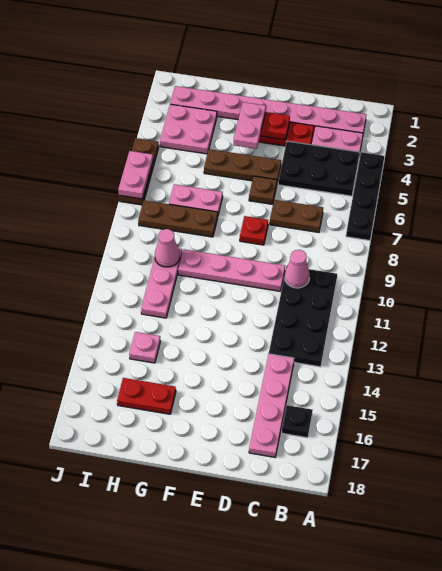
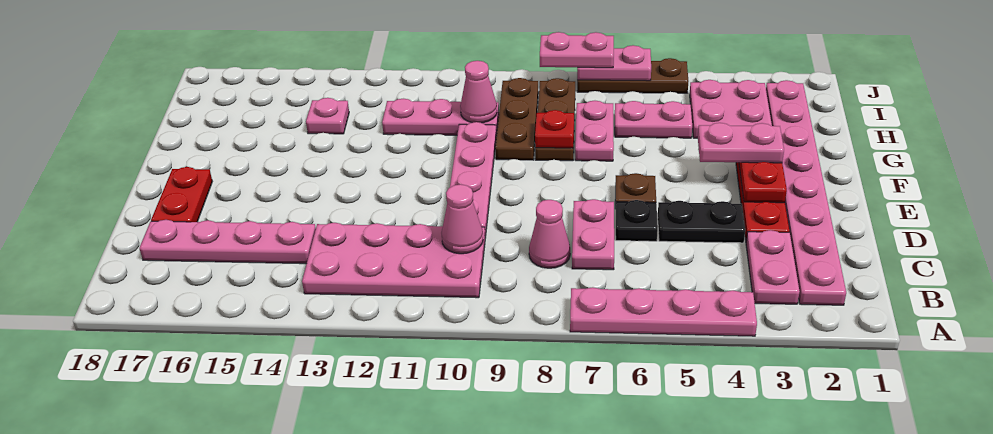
black plate A4:A7 level 1 -> pink plate A4:A7 level 1
black plate B4:D5 level 1 -> black plate D4:D5 level 1
black plate B10:C13 level 1 -> pink plate B10:C13 level 1
black plate B16 level 1 -> black plate D6 level 1
brown plate C7:D7 level 1 -> pink plate C7:D7 level 1
none -> pink cone C8 level 1
brown plate E5:G5 level 1 -> brown plate G9:I9 level 1
red plate E8 level 1 -> red plate G8 level 2
red plate G16:H16 level 1 -> red plate D17:E17 level 1
none -> pink plate H5:H6 level 1
none -> pink plate J7:J8 level 3

